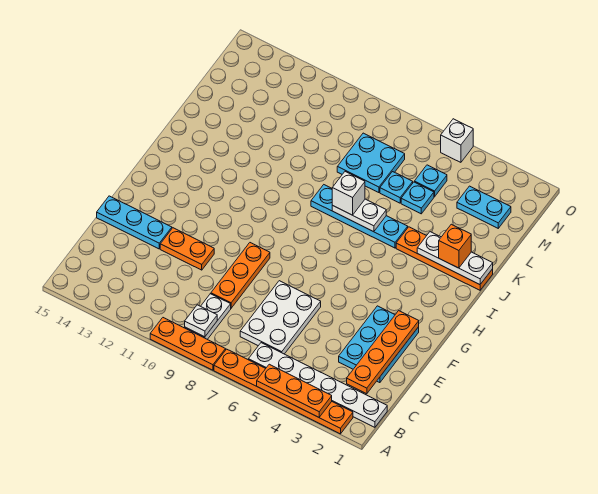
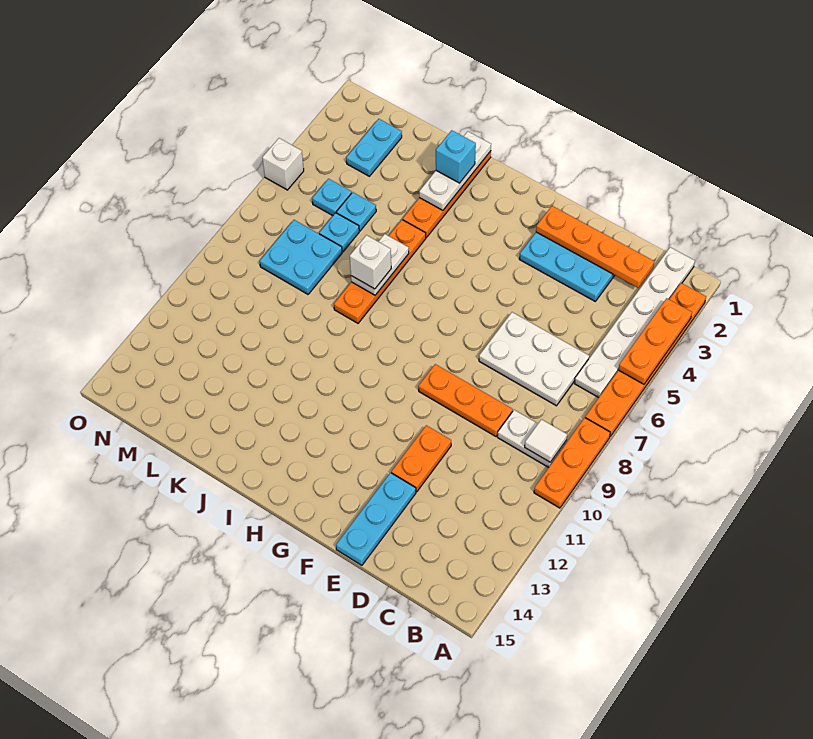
white plate B9 level 2 -> white tile B9 level 2
orange brick J2 level 3 -> cyan brick J2 level 3
cyan plate J5:J8 level 1 -> orange plate J5:J8 level 1

